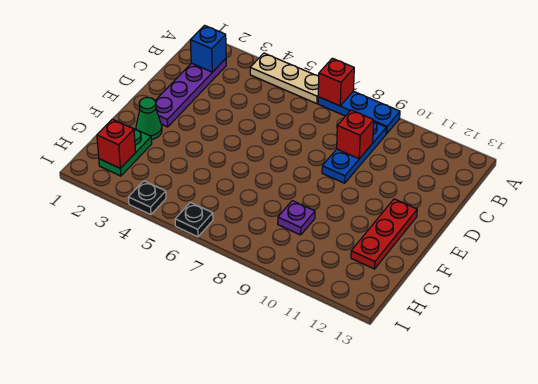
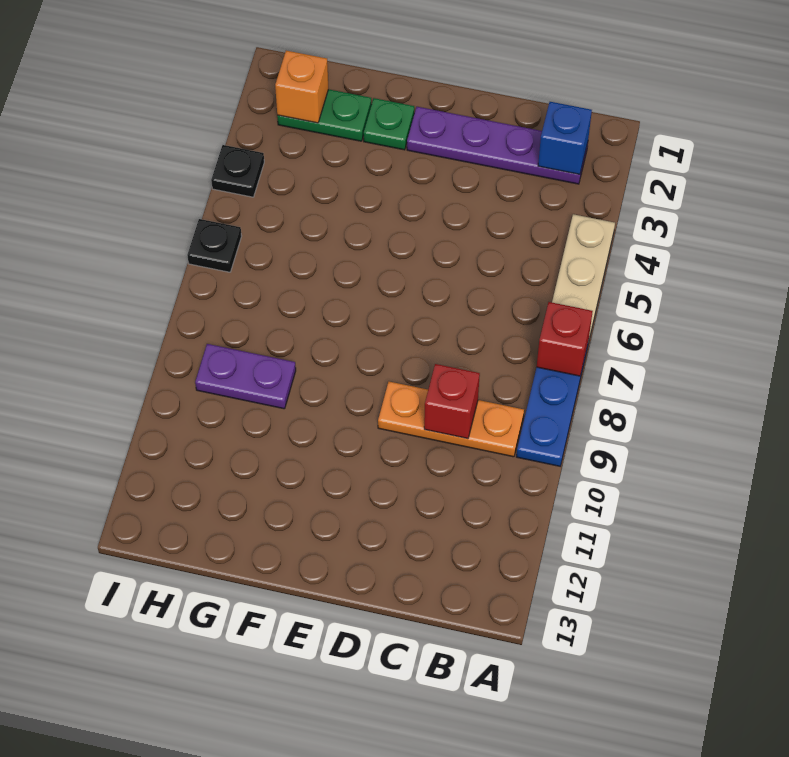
blue plate B9:D9 level 1 -> orange plate B9:D9 level 1
red plate E12:G12 level 1 -> none
green cone F2 level 1 -> green plate F2 level 1
purple plate G9 level 1 -> purple plate G9:H9 level 1
red brick H2 level 2 -> orange brick H2 level 2

